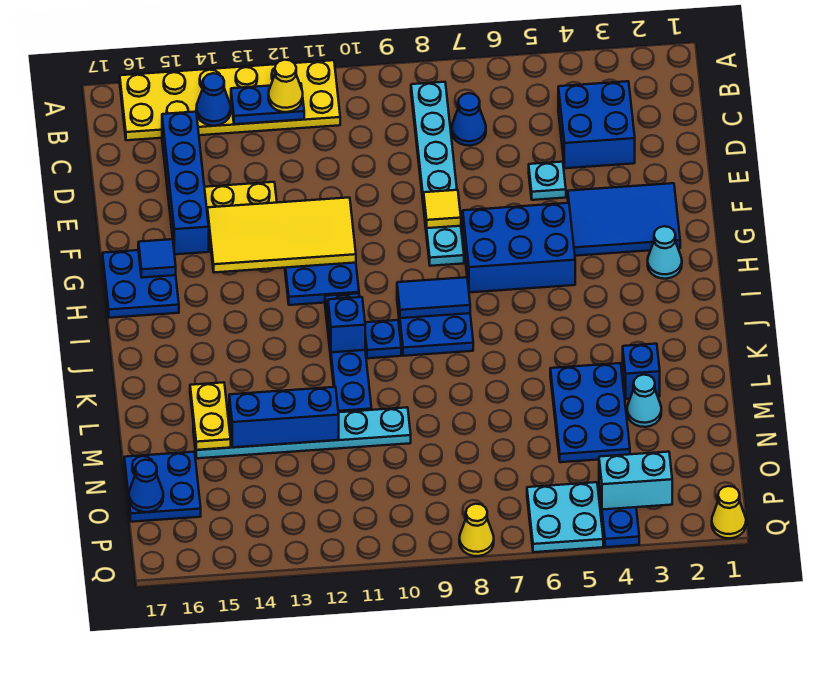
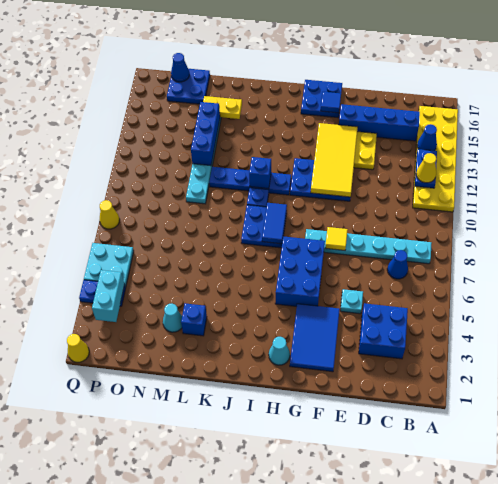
blue plate L4:N5 level 1 -> none

